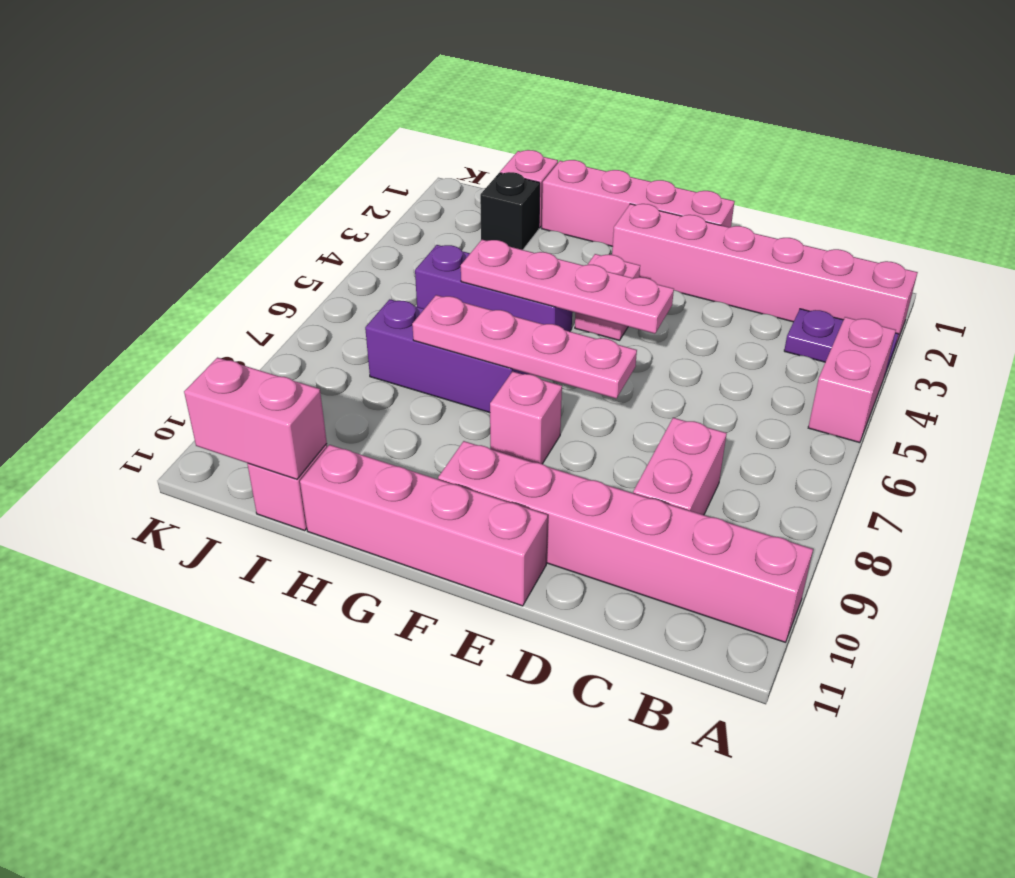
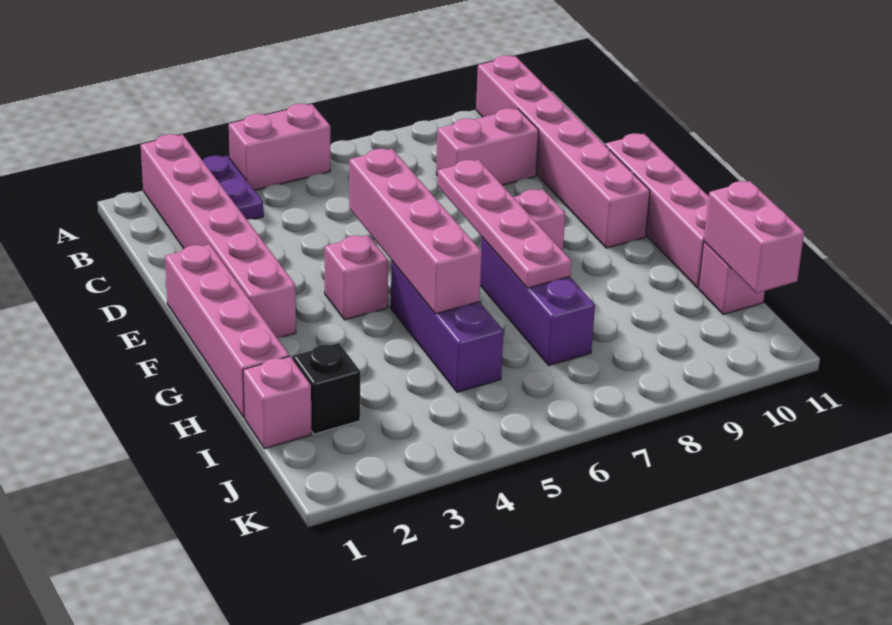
pink plate E5:H5 level 2 -> pink brick E5:H5 level 2

